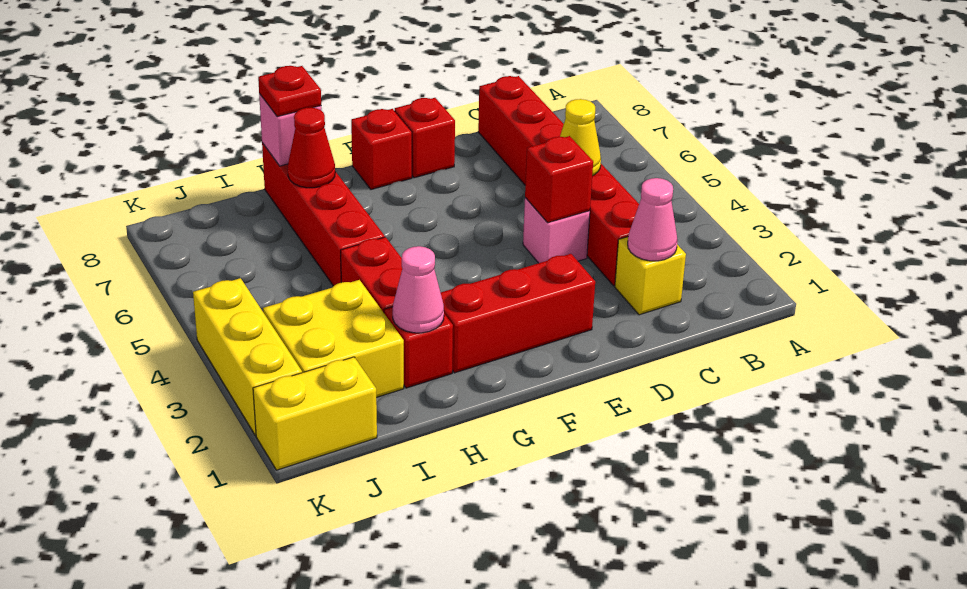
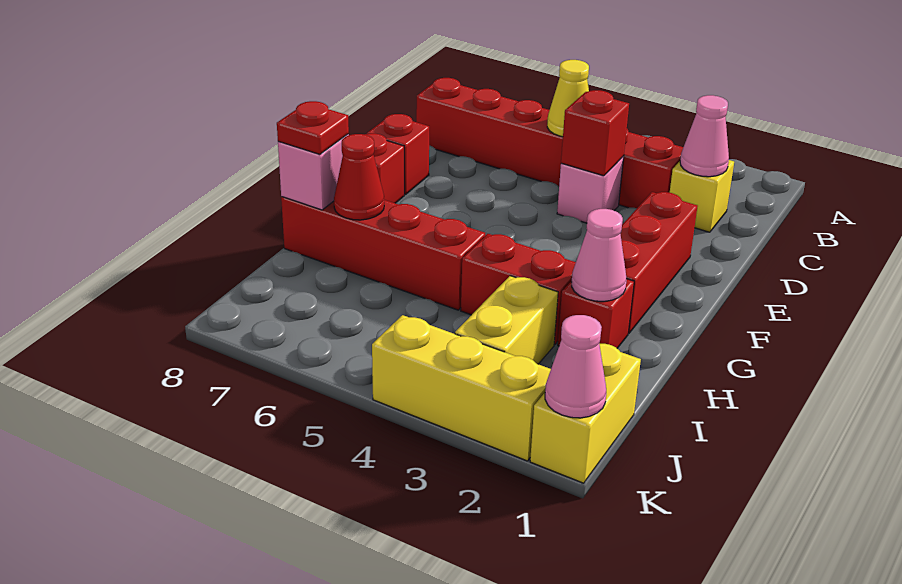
yellow brick I2:J3 level 1 -> yellow brick I3:J3 level 1
none -> pink cone K1 level 2

